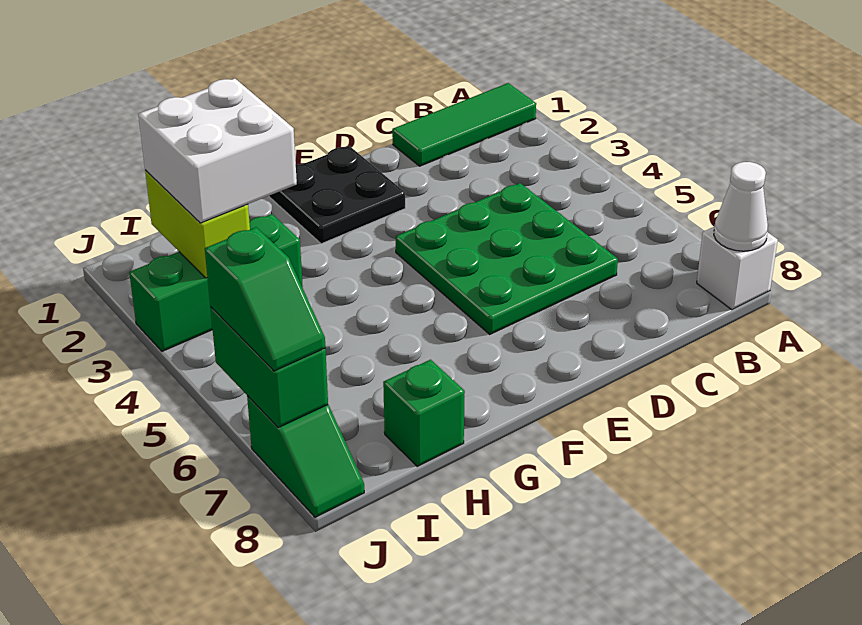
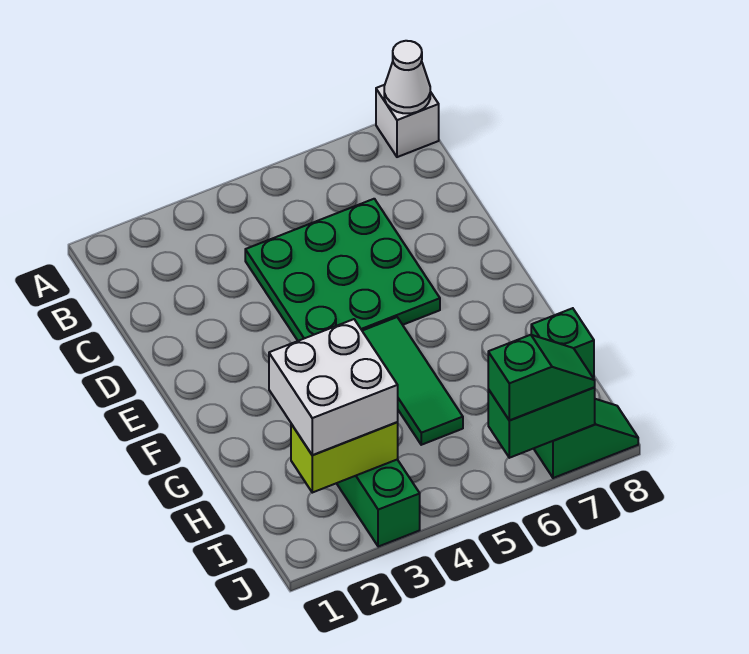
green tile A1:C1 level 1 -> green tile F5:H5 level 1
black plate E1:F2 level 1 -> none

